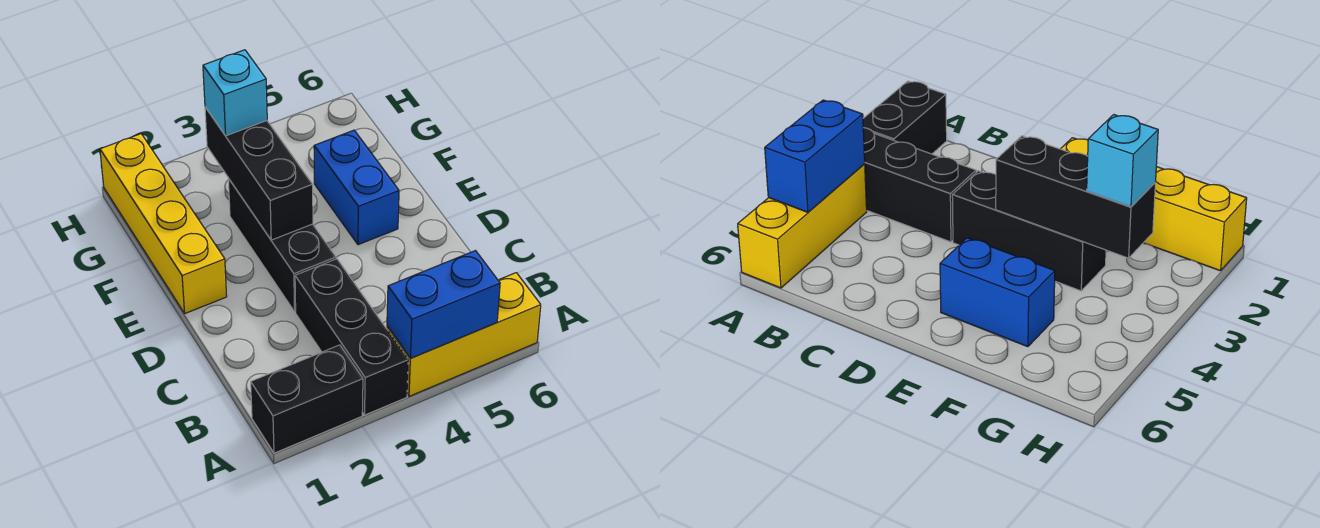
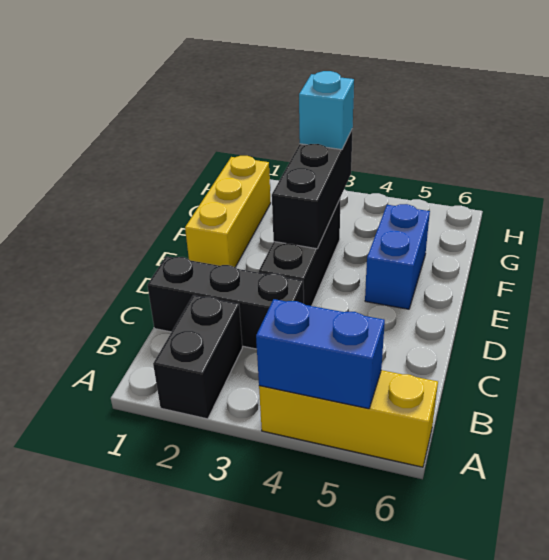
black brick A1:A2 level 1 -> black brick A2:B2 level 1
black brick A3:C3 level 1 -> black brick C1:C3 level 1
yellow brick E1:H1 level 1 -> yellow brick E1:G1 level 1

